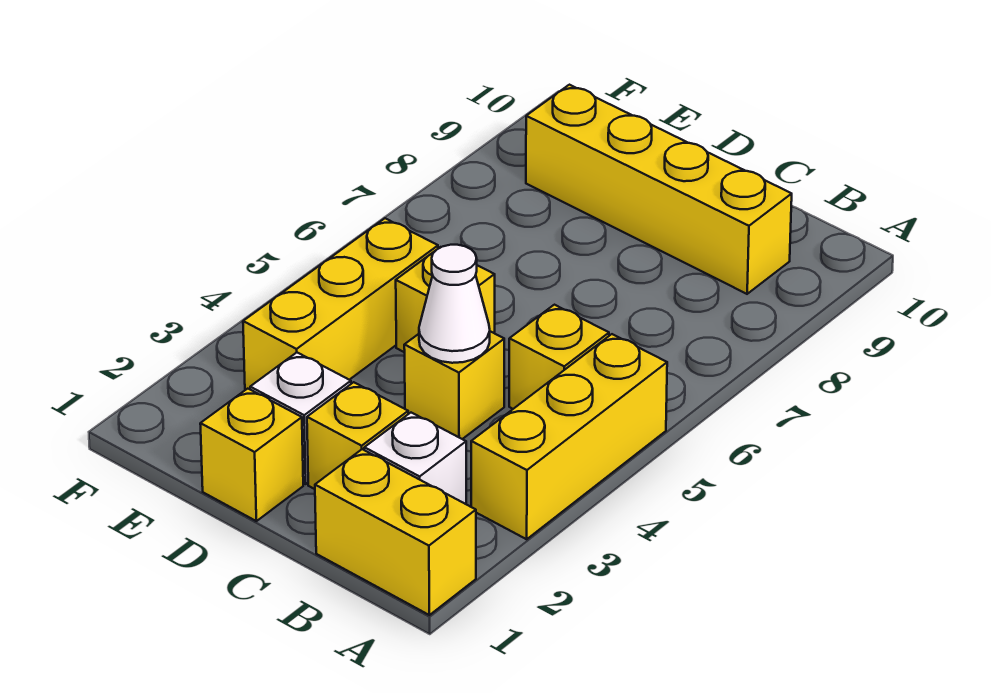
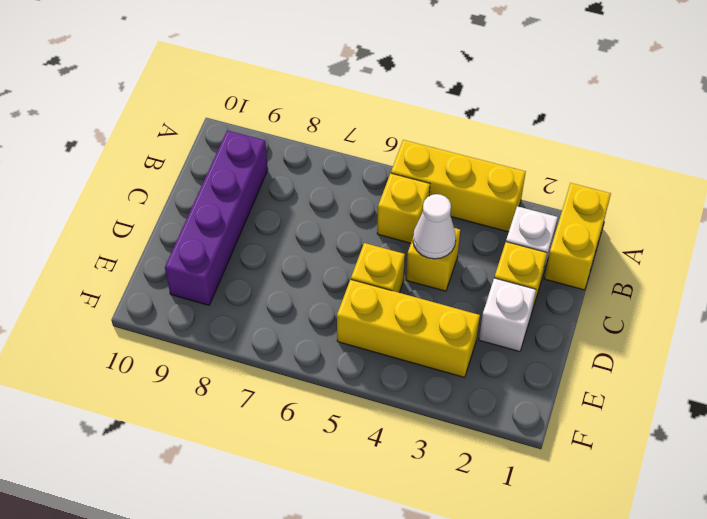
yellow brick B9:E9 level 1 -> purple brick B9:E9 level 1
yellow brick D1 level 1 -> none

